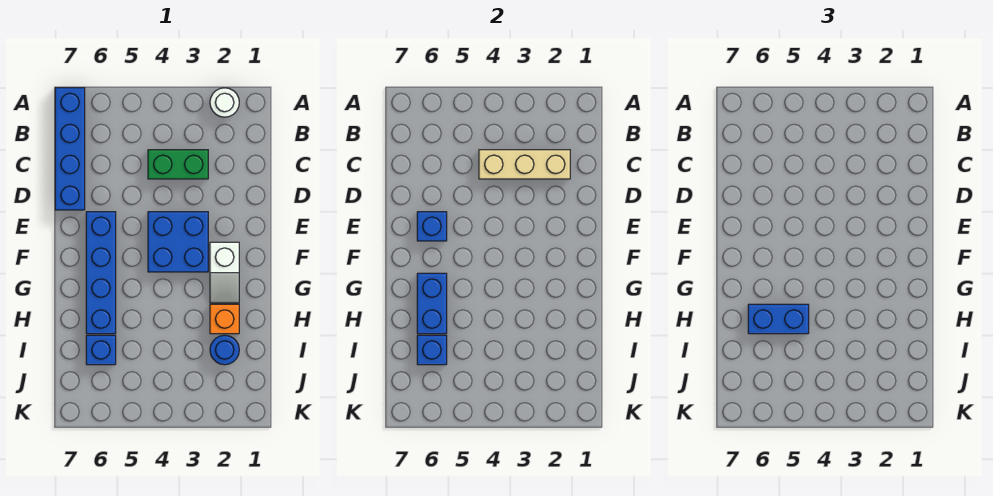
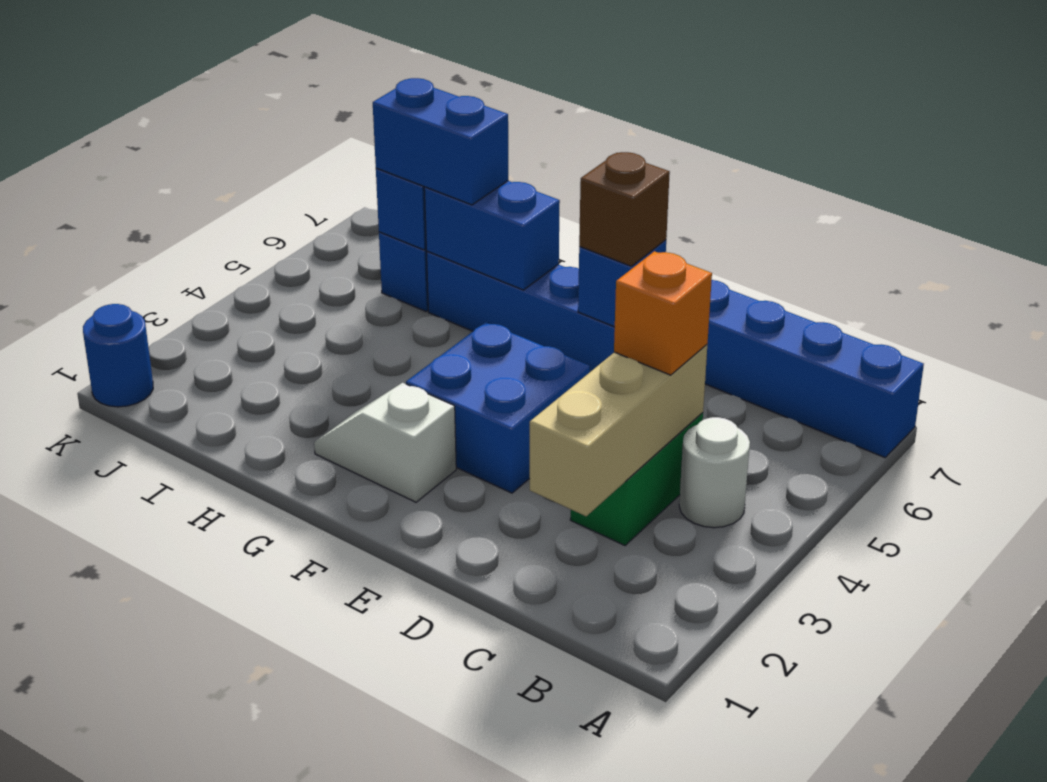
white round brick A2 level 1 -> white round brick B4 level 1
none -> brown brick E6 level 3
orange brick H2 level 1 -> orange brick C4 level 3
blue brick H5:H6 level 3 -> blue brick H6:I6 level 3
blue round brick I2 level 1 -> blue round brick K1 level 1

